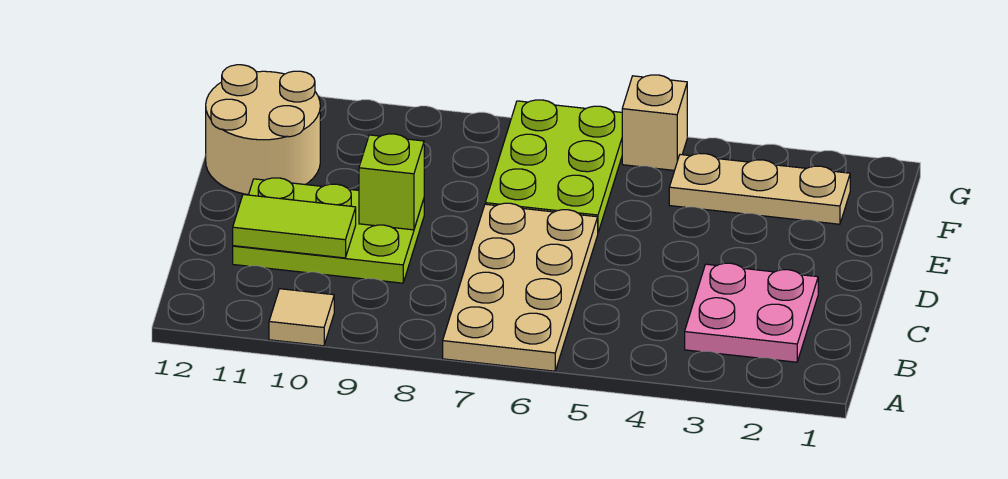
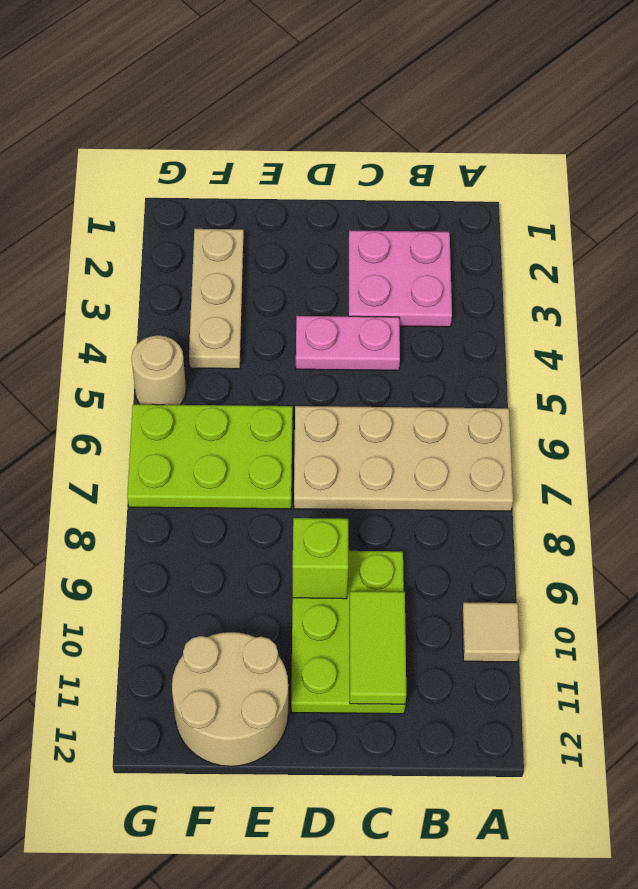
none -> pink plate C4:D4 level 1
tan brick G5 level 1 -> tan round brick G5 level 1

